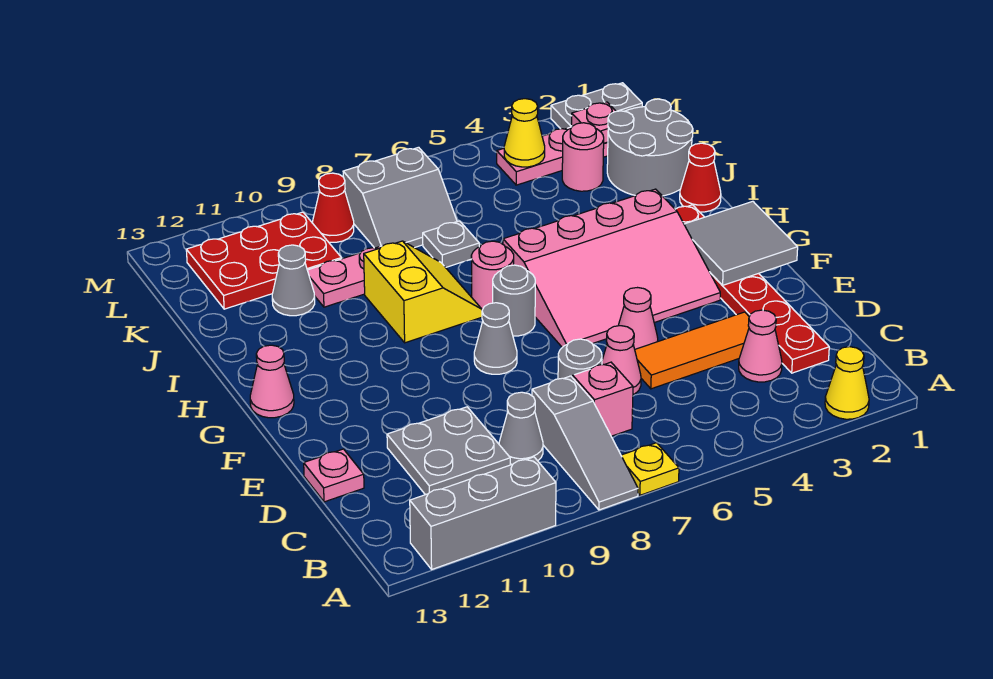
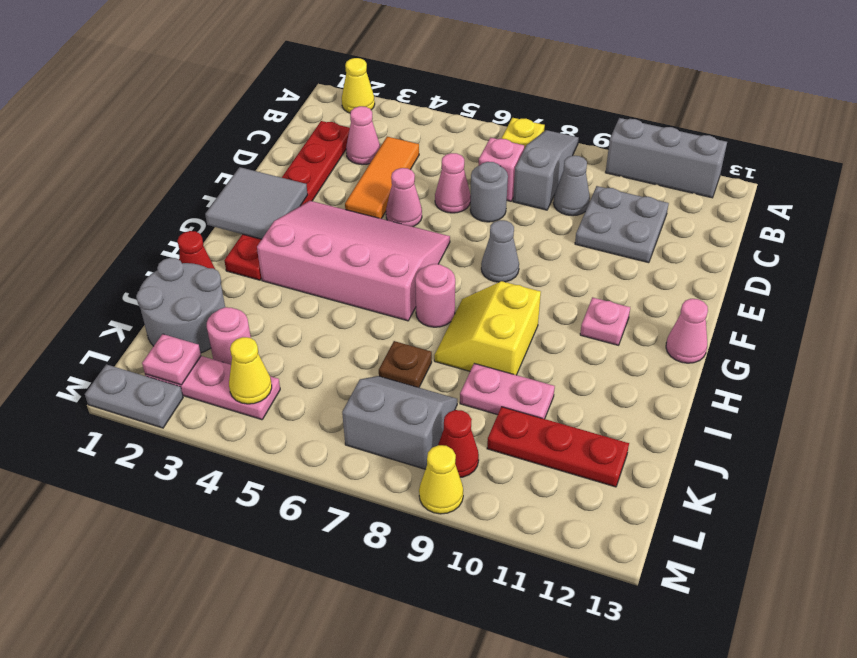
orange tile D3:D5 level 1 -> orange tile C4:E4 level 1
pink plate D13 level 1 -> pink plate G11 level 1
grey round brick G7 level 1 -> none
grey plate J7 level 1 -> brown plate J7 level 1
grey cone J11 level 1 -> none
red plate K10:L12 level 1 -> red plate K10:K12 level 1
none -> yellow cone M9 level 1

